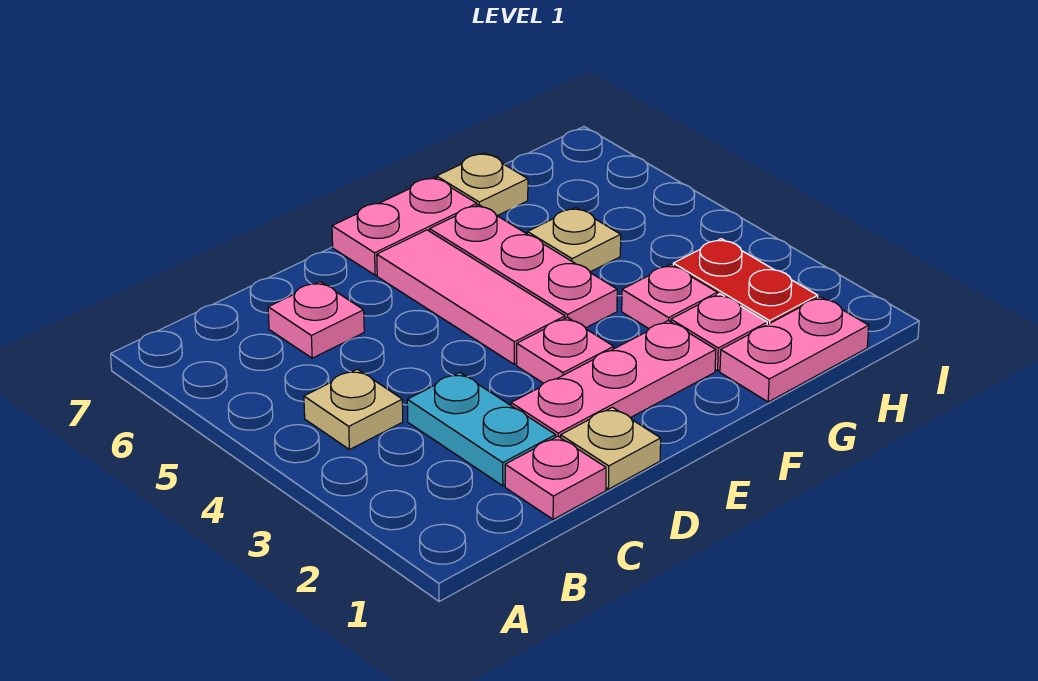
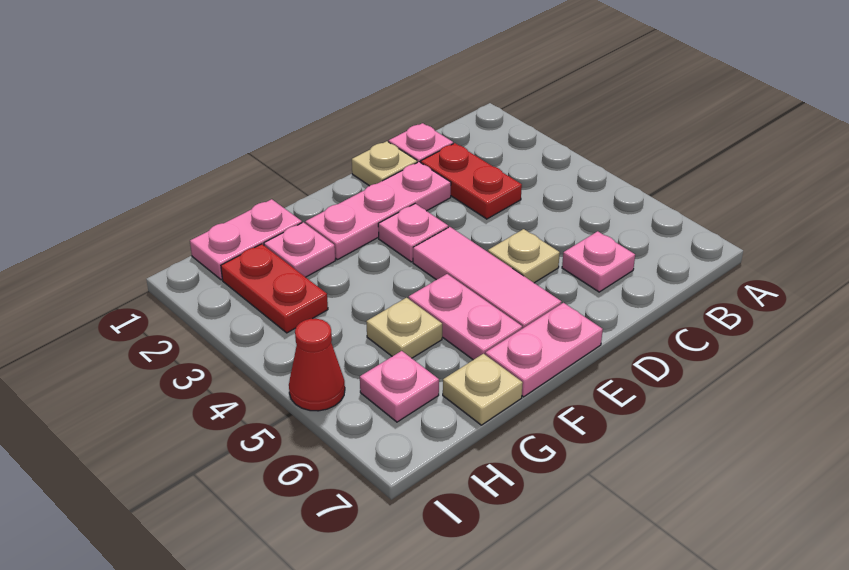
tan plate B4 level 1 -> tan plate D5 level 1
cyan plate C2:C3 level 1 -> red plate C2:C3 level 1
pink plate F4:F6 level 1 -> pink plate F5:F6 level 1
pink plate G3 level 1 -> pink plate H6 level 1
none -> red cone I5 level 1

